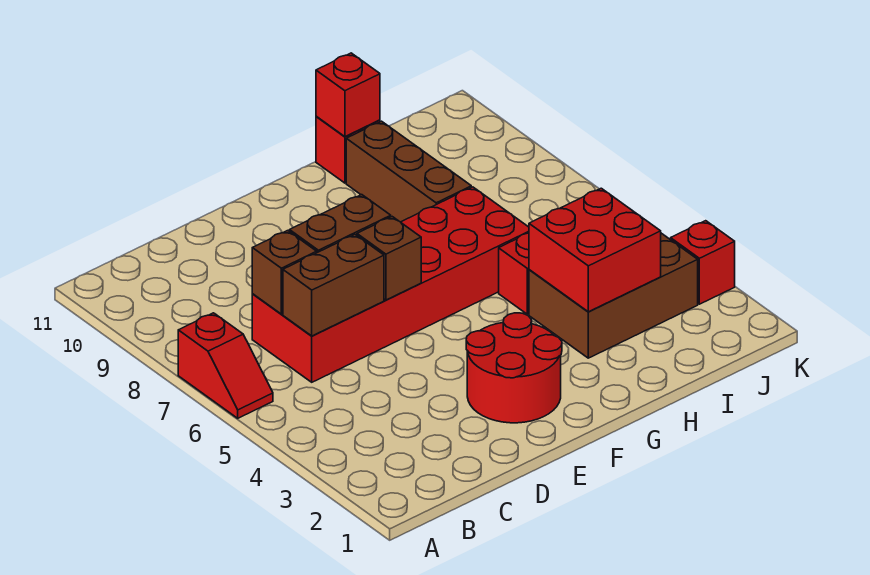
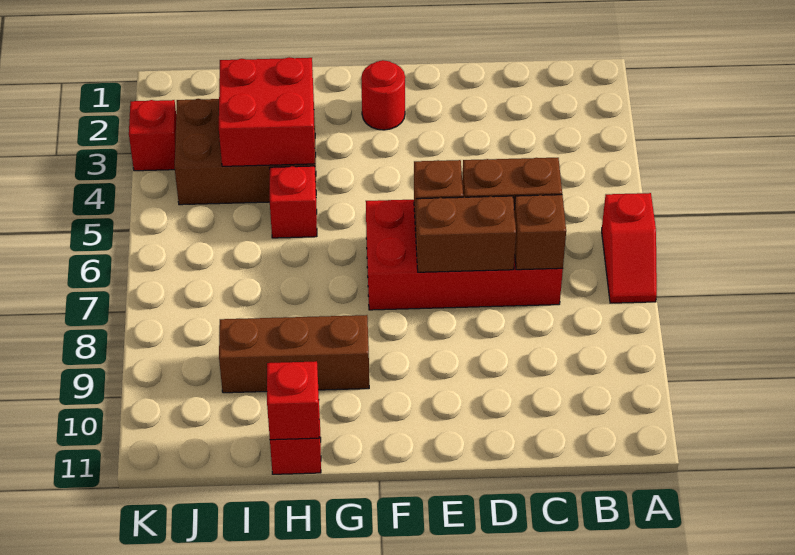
red slope A6:A7 level 1 top 7 -> red slope A6:A7 level 1 top 6
red brick C6:H7 level 1 -> red brick C6:F7 level 1
red round brick E2:F3 level 1 -> red round brick F2 level 1
brown brick H8:H10 level 1 -> brown brick G9:I9 level 1

